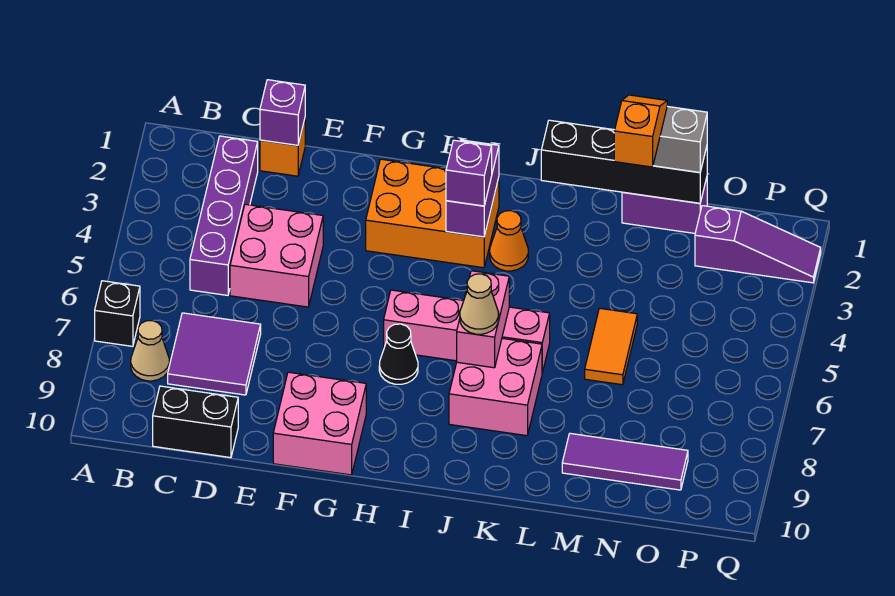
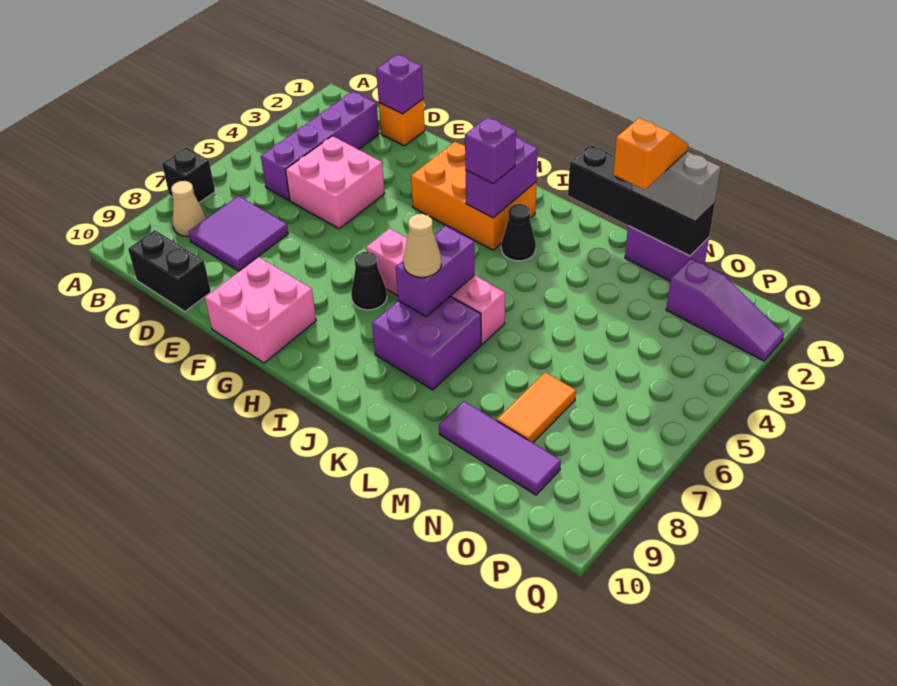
orange cone J3 level 1 -> black cone J3 level 1
pink brick J6:J7 level 2 -> purple brick J6:J7 level 2
pink brick J7:K8 level 1 -> purple brick J7:K8 level 1
orange tile M5:M6 level 1 -> orange tile N7:N8 level 1

